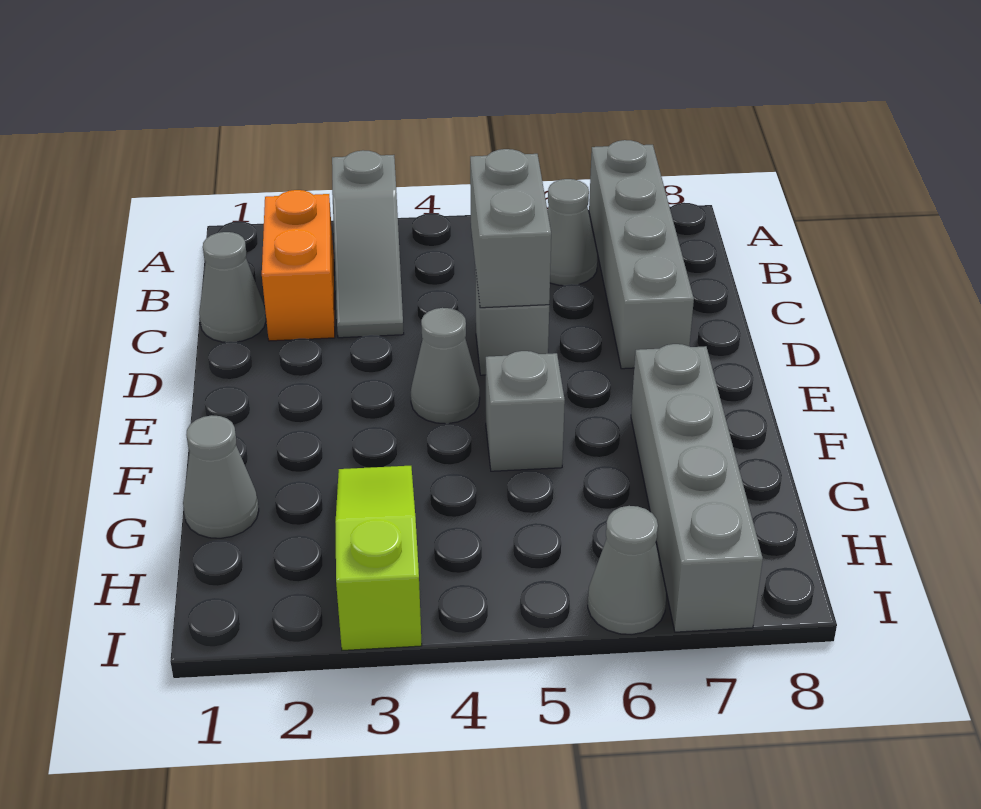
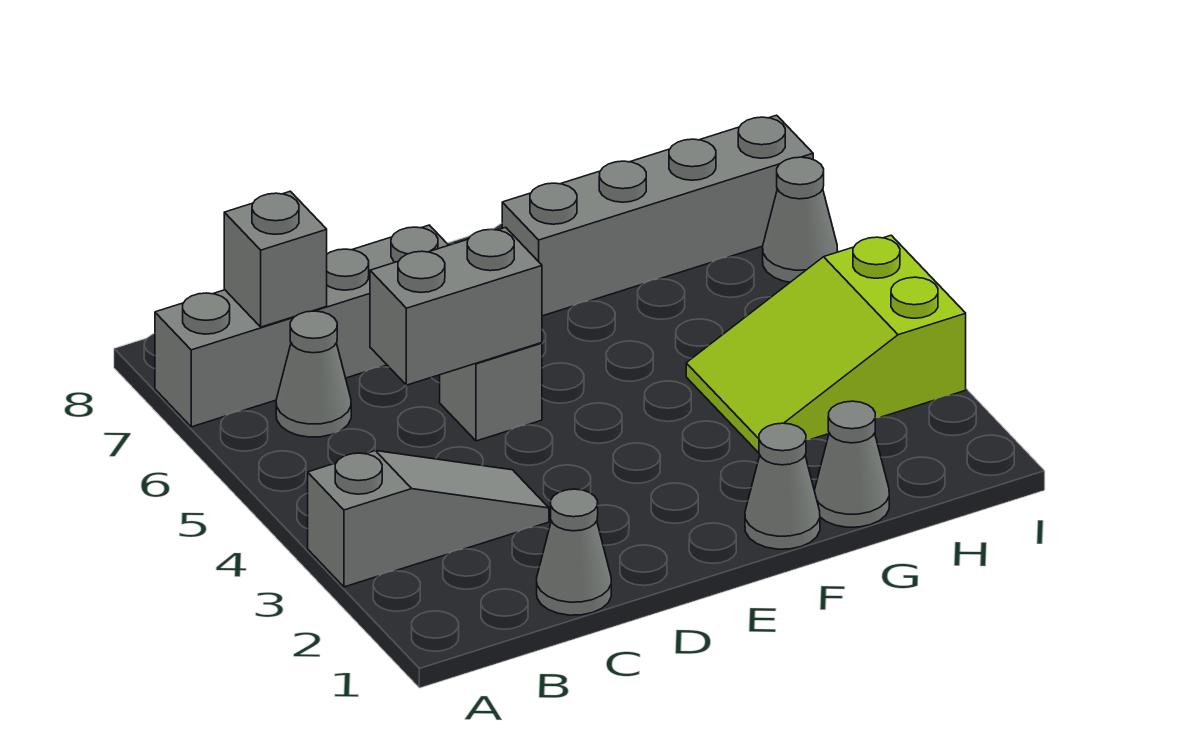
orange brick B2:C2 level 1 -> none
grey cone E4 level 1 -> grey cone F1 level 1
grey brick F5 level 1 -> grey brick B7 level 2
lime slope G3:I3 level 1 top I -> lime slope G3:I4 level 1 top I

